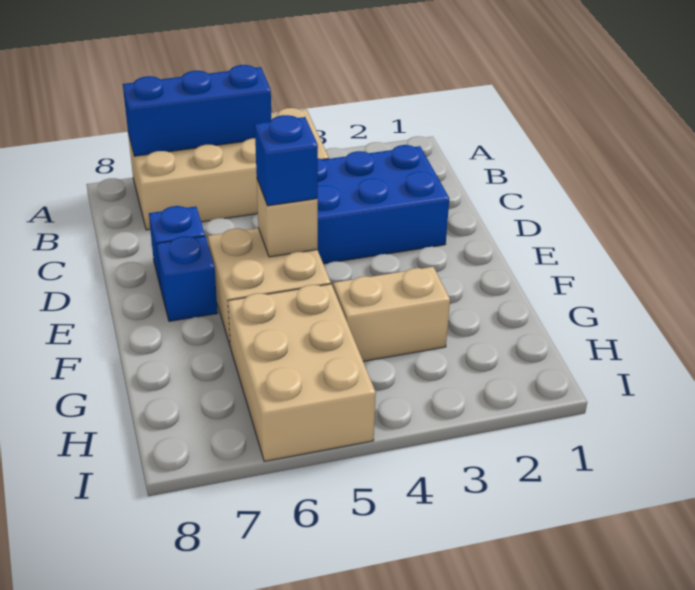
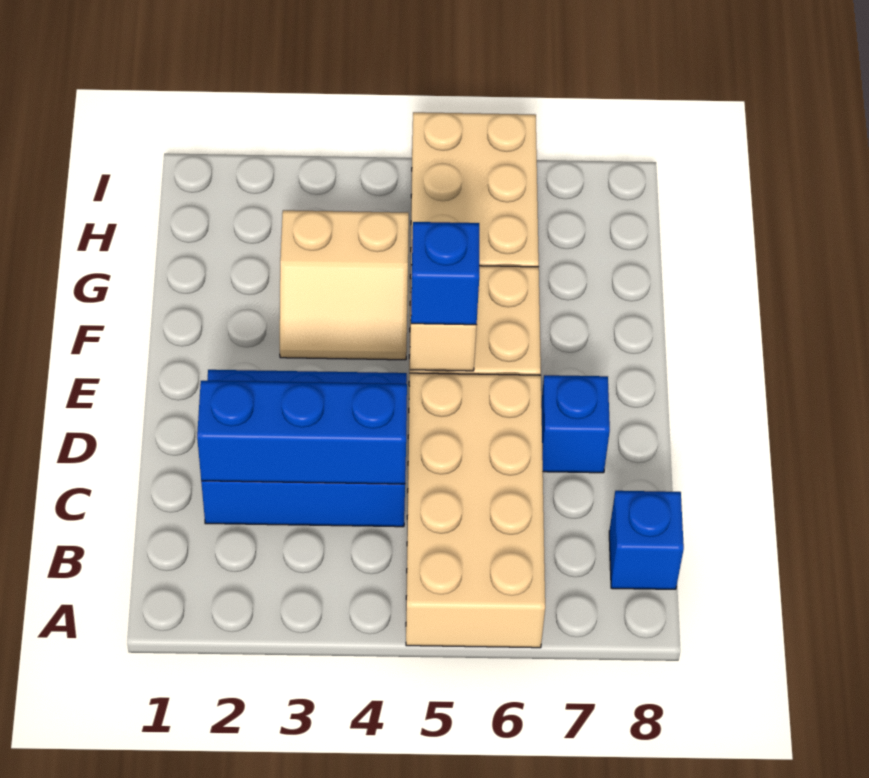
tan brick A4:B7 level 1 -> tan brick A5:D6 level 1
blue brick A5:A7 level 2 -> blue brick C2:C4 level 2
blue brick E7 level 1 -> blue brick B8 level 1

